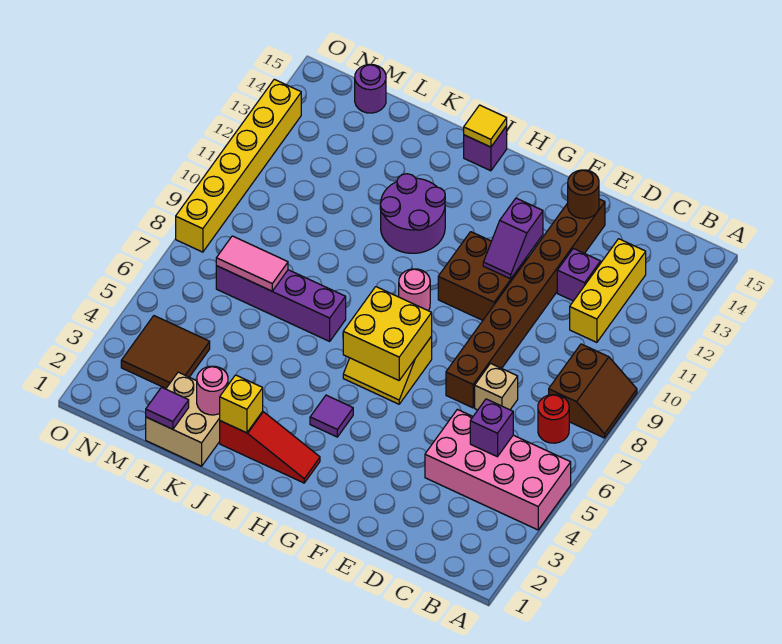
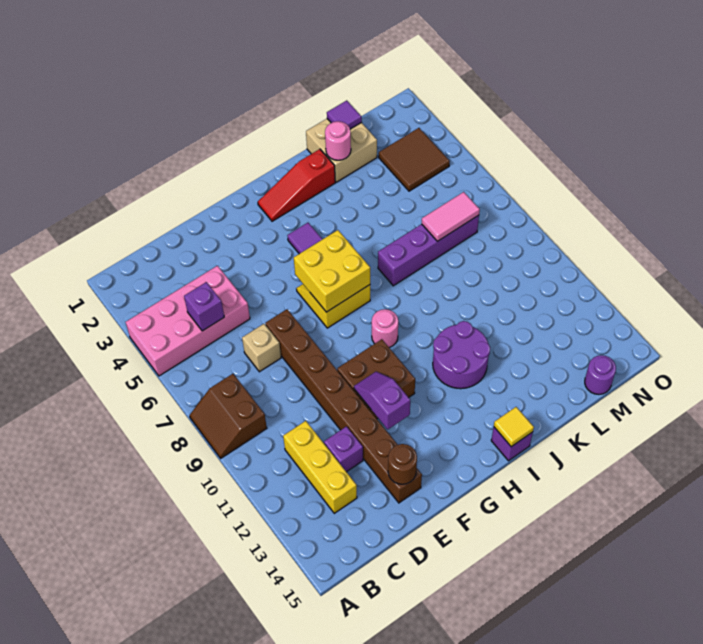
red round brick B7 level 1 -> none
yellow brick J2 level 2 -> none
yellow brick O8:O13 level 1 -> none

